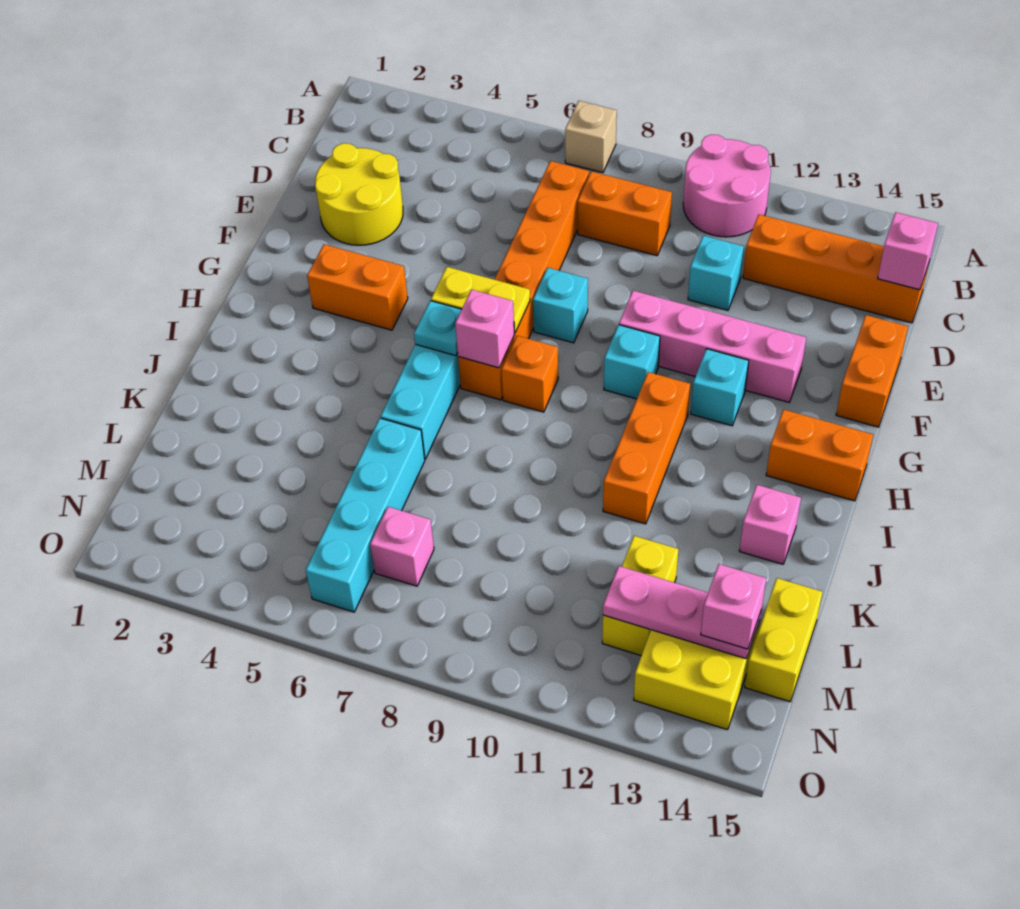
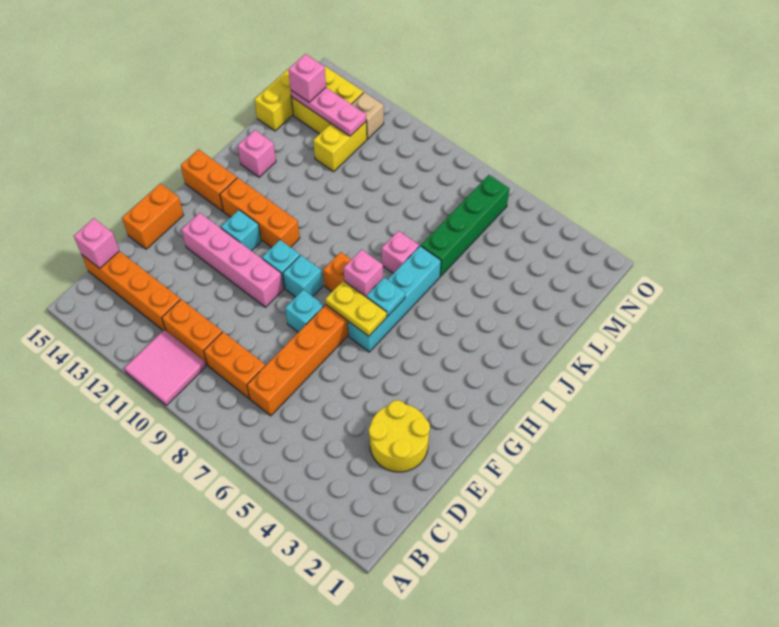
tan brick A7 level 1 -> tan brick N12 level 1
pink round brick A10:B11 level 1 -> pink tile A10:B11 level 1
cyan brick D11 level 1 -> cyan brick G9 level 1
orange brick G3:G4 level 1 -> orange brick C10:C11 level 1
orange brick H11:J11 level 1 -> orange brick H11:H13 level 1
cyan brick K6:N6 level 1 -> green brick K6:N6 level 1
pink brick M7 level 1 -> pink brick J7 level 1

